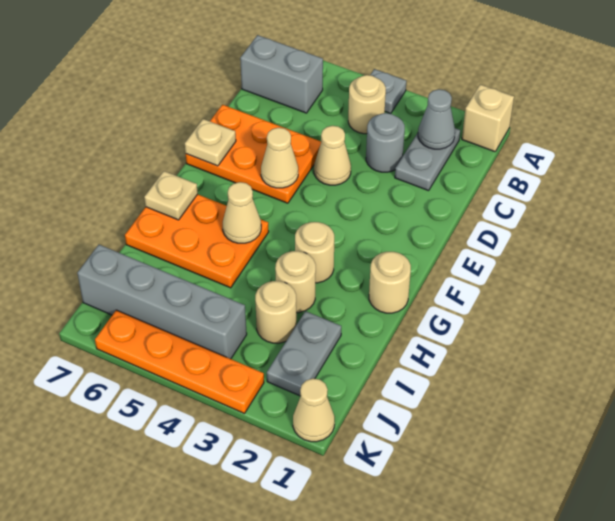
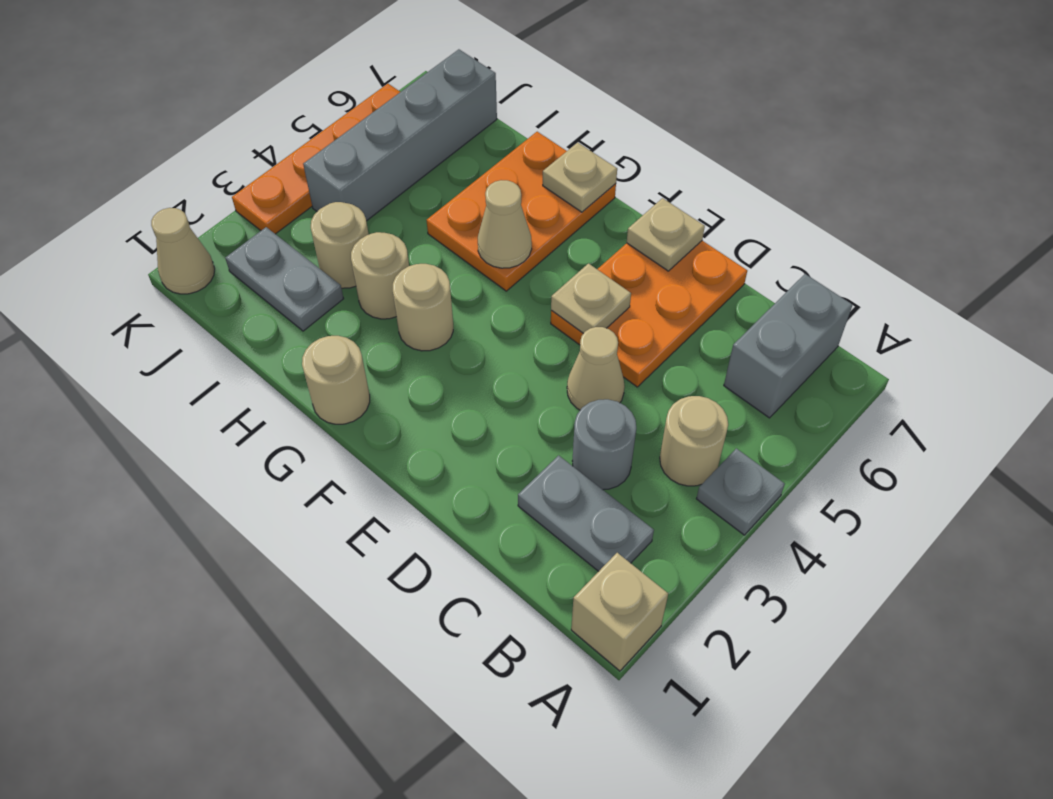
grey cone B2 level 2 -> none
tan cone E5 level 2 -> tan plate E5 level 2

